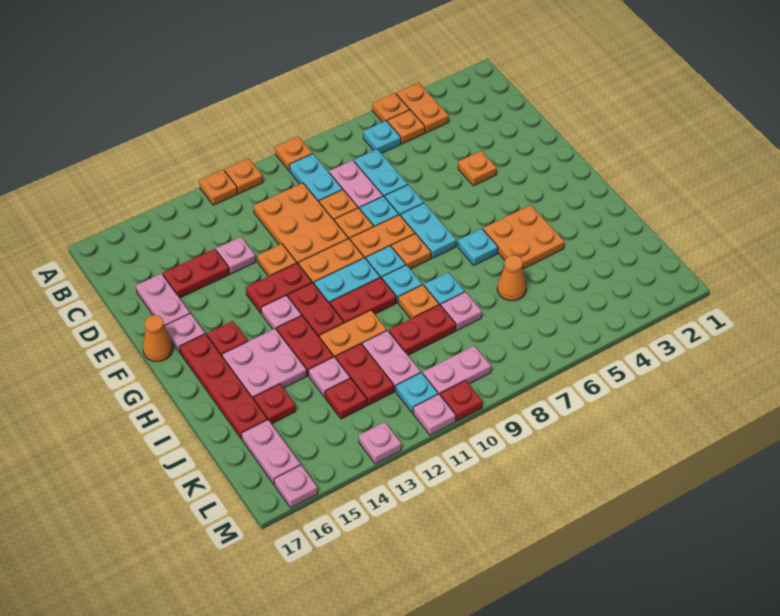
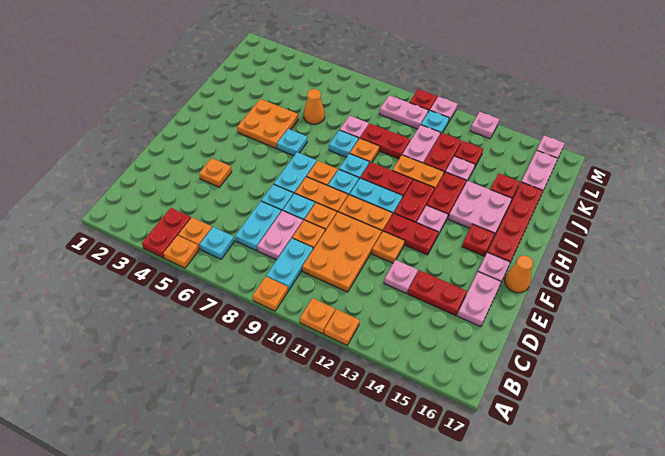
orange plate A4:B4 level 1 -> red plate A4:B4 level 1

